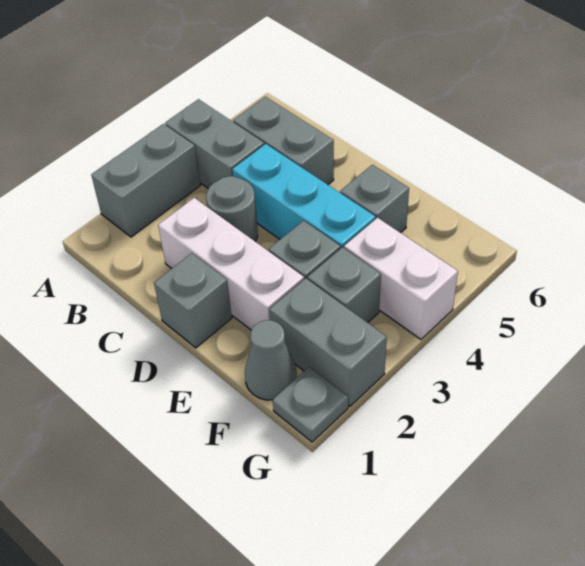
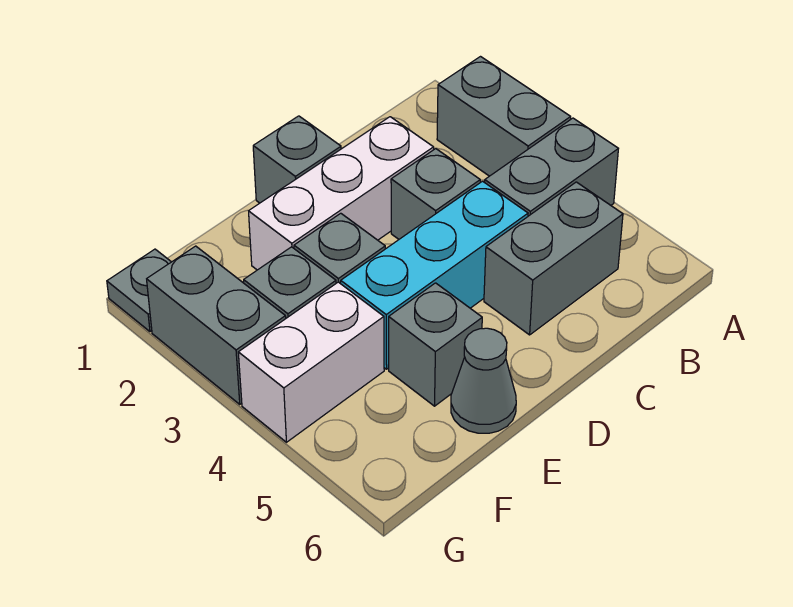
grey round brick C3 level 1 -> grey brick C3 level 1
grey cone F1 level 1 -> grey cone E6 level 1
grey brick F2:G2 level 1 -> grey brick G2:G3 level 1

